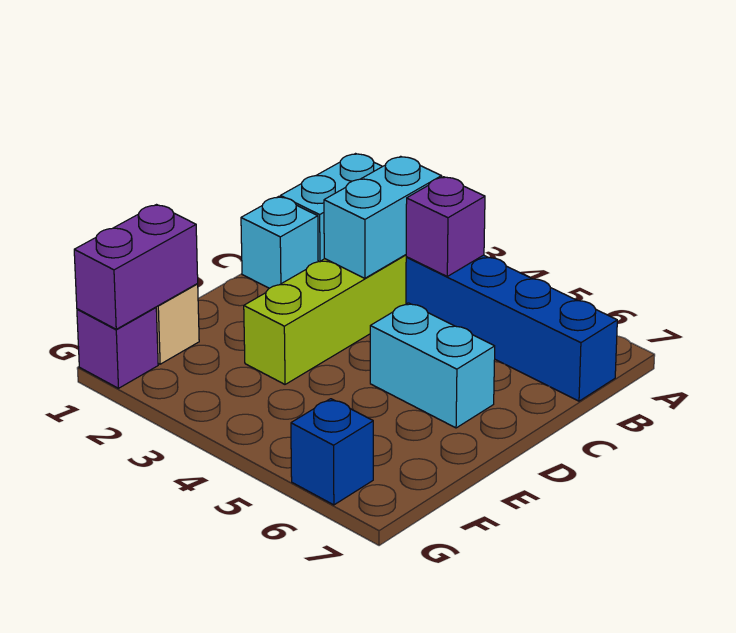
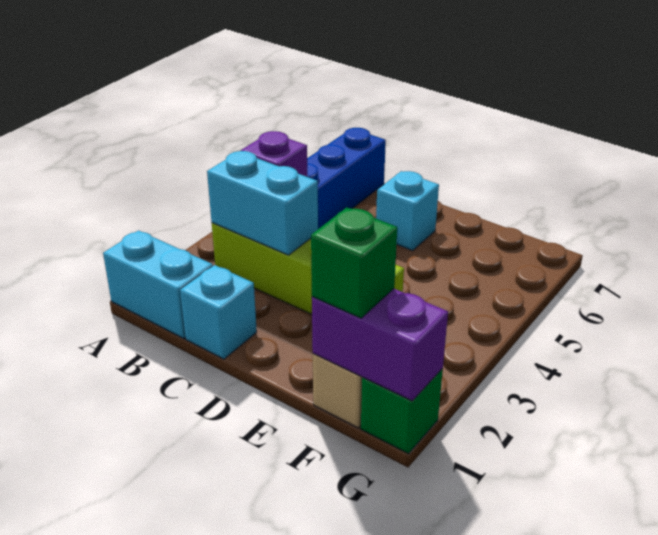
cyan brick D5:D6 level 1 -> cyan brick D6 level 1
none -> green brick F1 level 3
purple brick G1 level 1 -> green brick G1 level 1
blue brick G6 level 1 -> none

